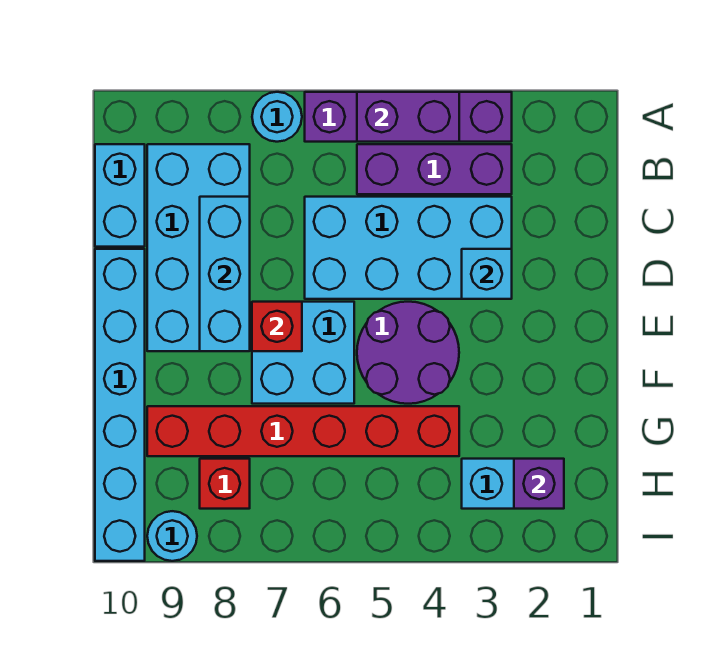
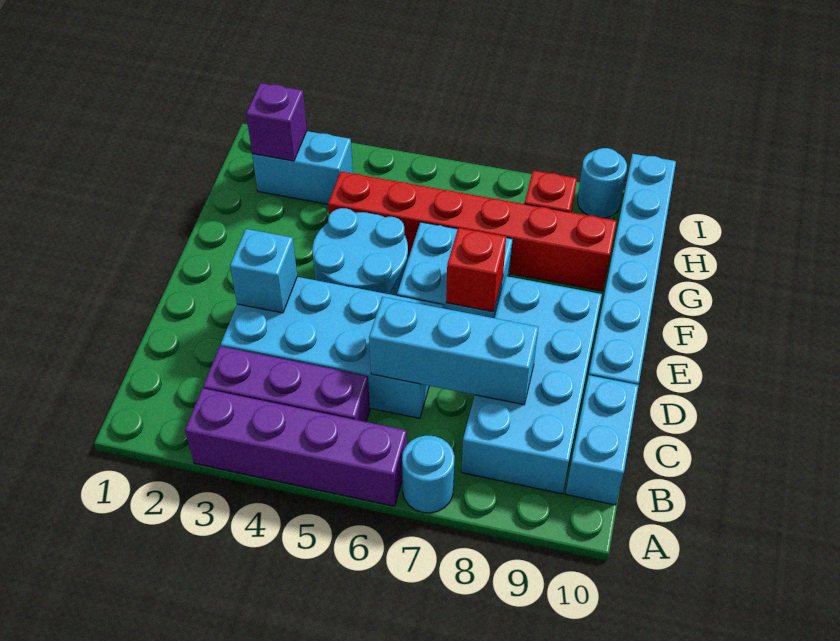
purple brick A4:A5 level 2 -> none
cyan brick C8:E8 level 2 -> cyan brick C6:C8 level 2
purple round brick E4:F5 level 1 -> cyan round brick E4:F5 level 1

